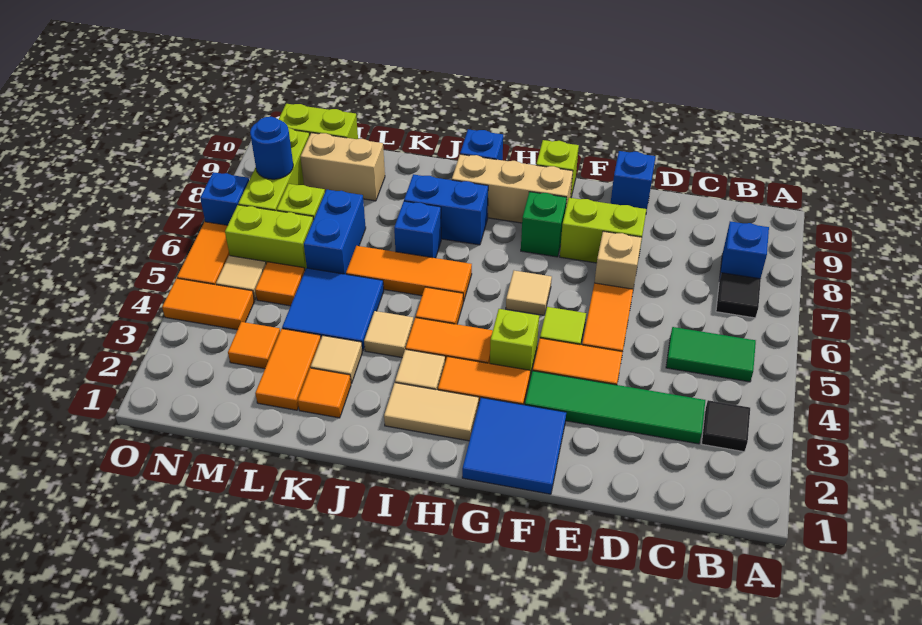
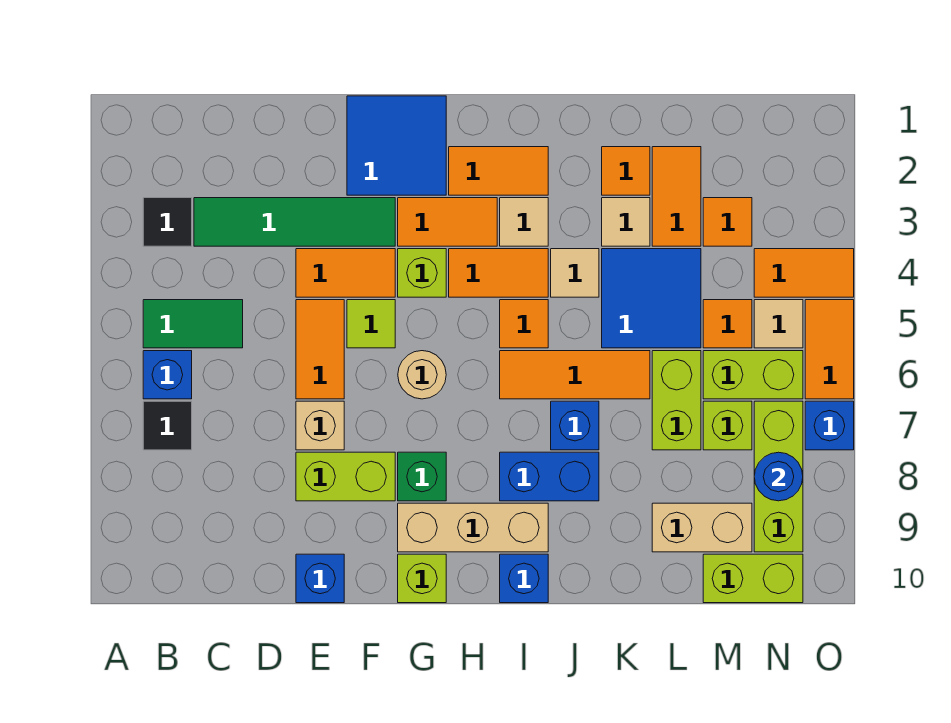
blue brick B8 level 1 -> blue brick B6 level 1
tan tile G6 level 1 -> tan round brick G6 level 1
tan tile H2:I2 level 1 -> orange tile H2:I2 level 1
blue brick L6:L7 level 1 -> lime brick L6:L7 level 1

